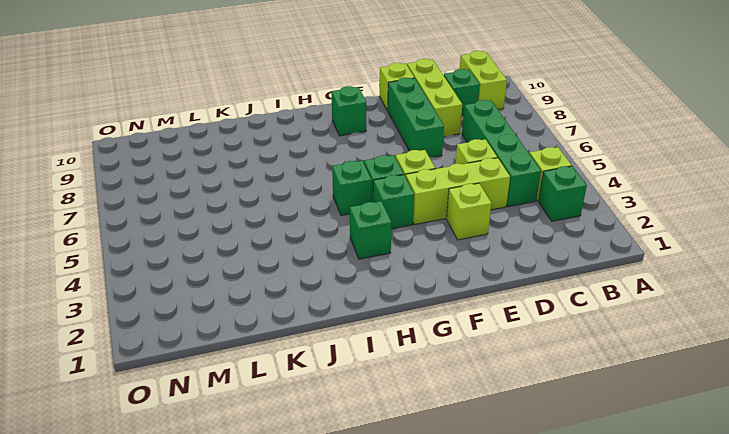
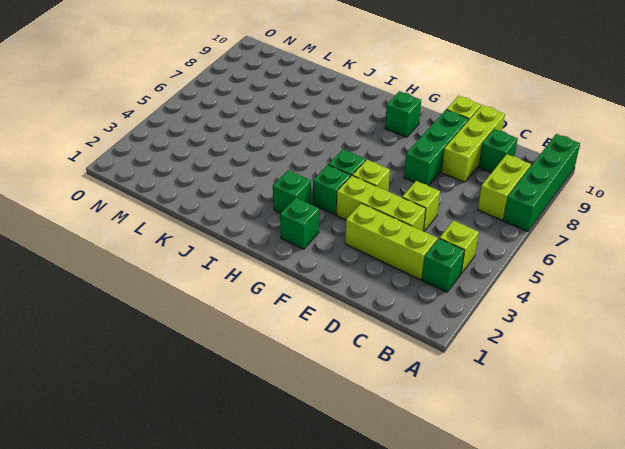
lime brick B9:B10 level 1 -> lime brick B7:B8 level 1
green brick C4:C7 level 1 -> green brick A7:A10 level 1
lime brick E3 level 1 -> lime brick C3:E3 level 1
green brick H5 level 1 -> green brick G2 level 1

